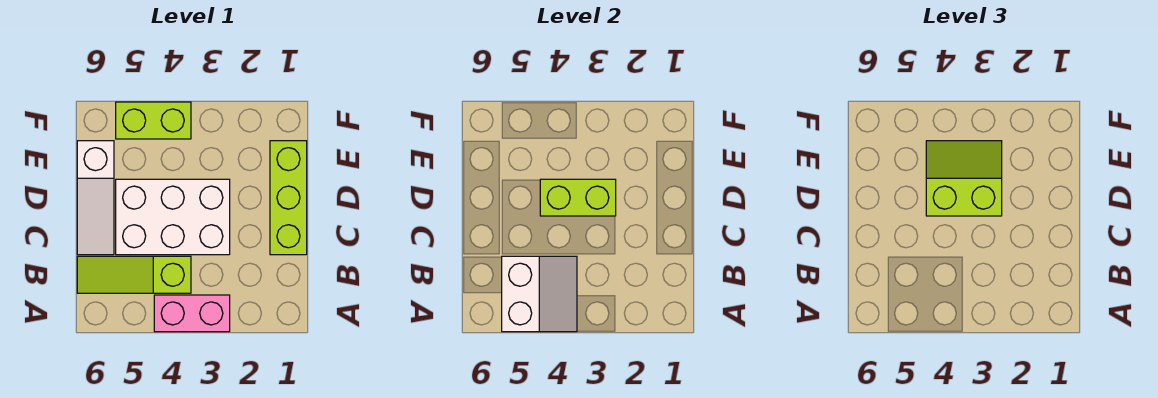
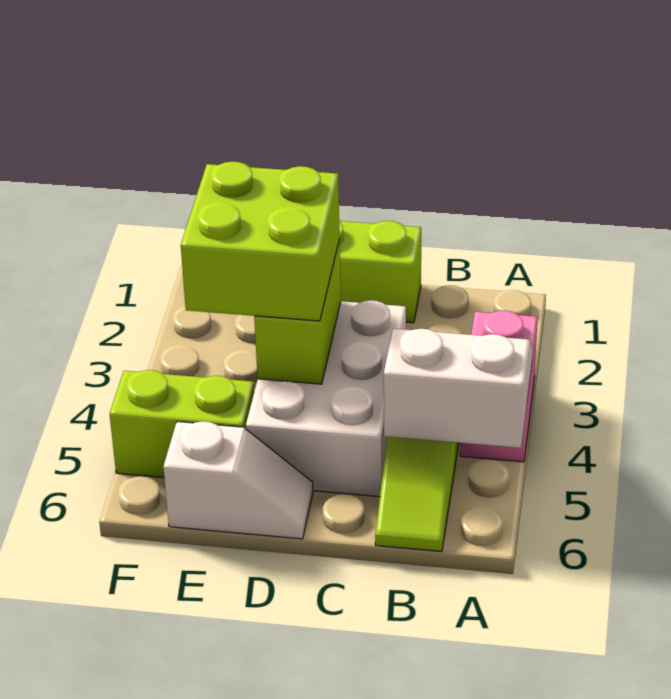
white slope C6:E6 level 1 top E -> white slope D6:E6 level 1 top E
lime slope D3:E4 level 3 top D -> lime brick D3:E4 level 3
lime brick F4:F5 level 1 -> lime brick E5:F5 level 1

